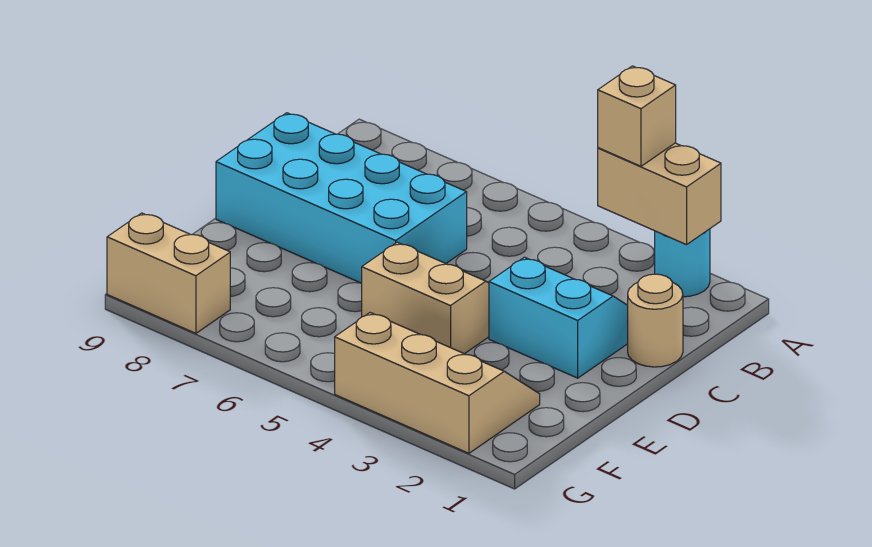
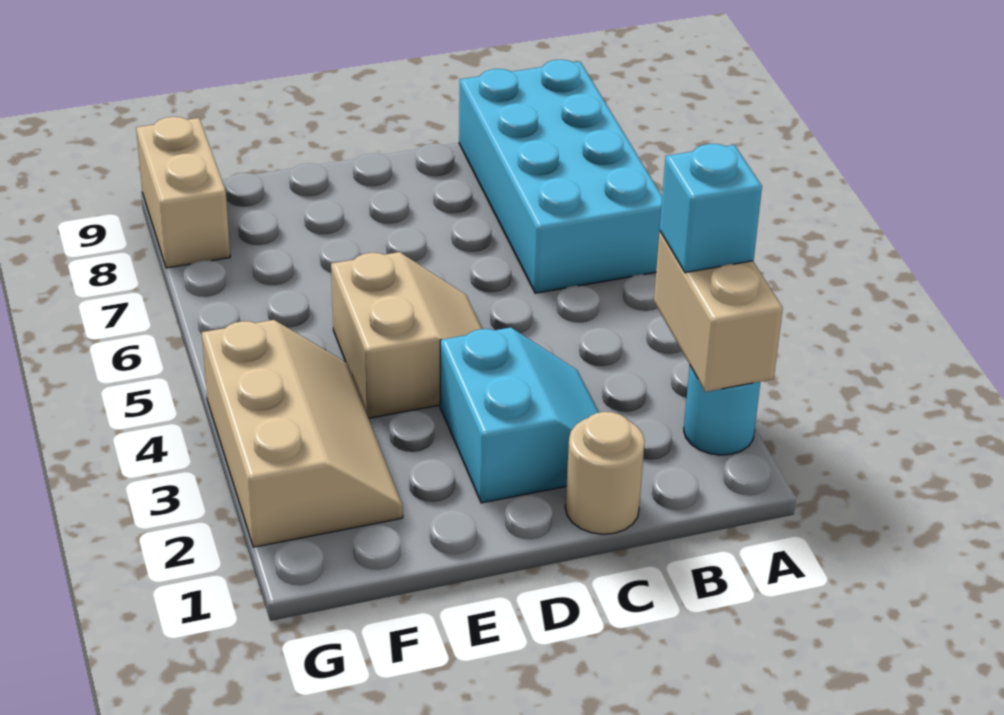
tan brick A3 level 3 -> cyan brick A3 level 3
cyan brick C6:D9 level 1 -> cyan brick A6:B9 level 1

